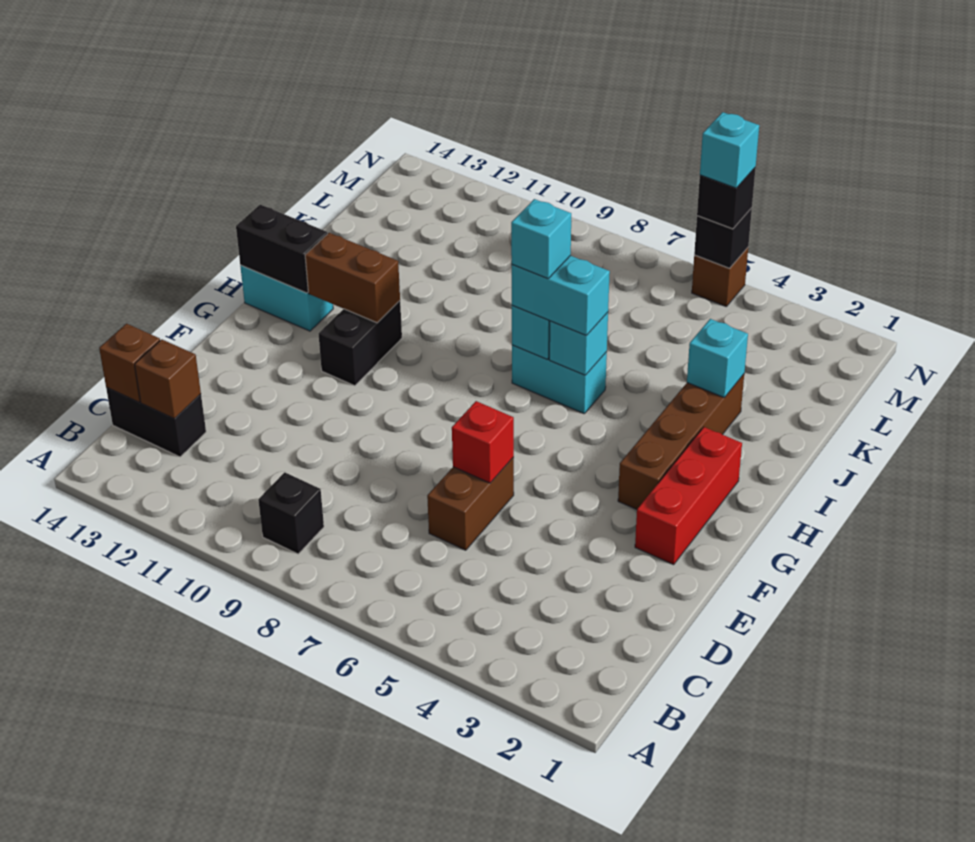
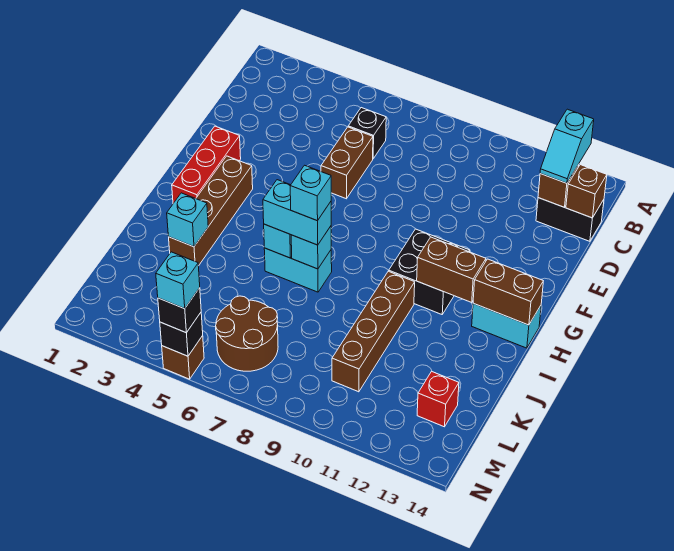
black brick B9 level 1 -> black brick C6 level 1
none -> cyan slope B13:C13 level 3 top B
red brick E6 level 2 -> red brick L13 level 1
black brick G11:H11 level 1 -> black brick G10:H11 level 1
black brick H13:H14 level 2 -> brown brick H13:H14 level 2
none -> brown brick I10:L10 level 1
none -> brown round brick L6:M7 level 1

